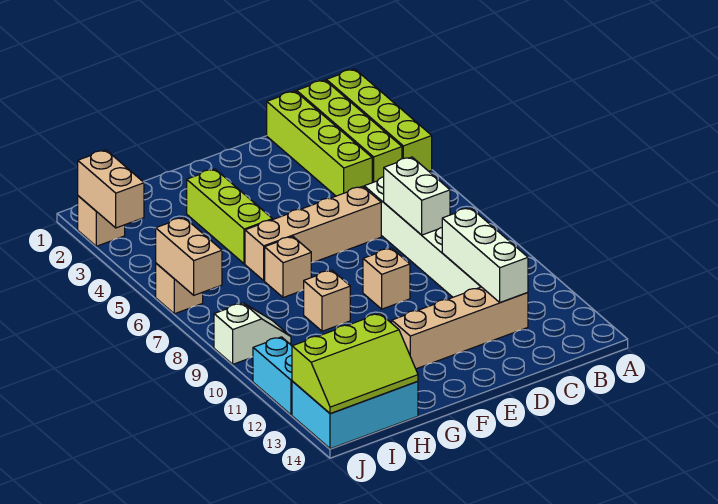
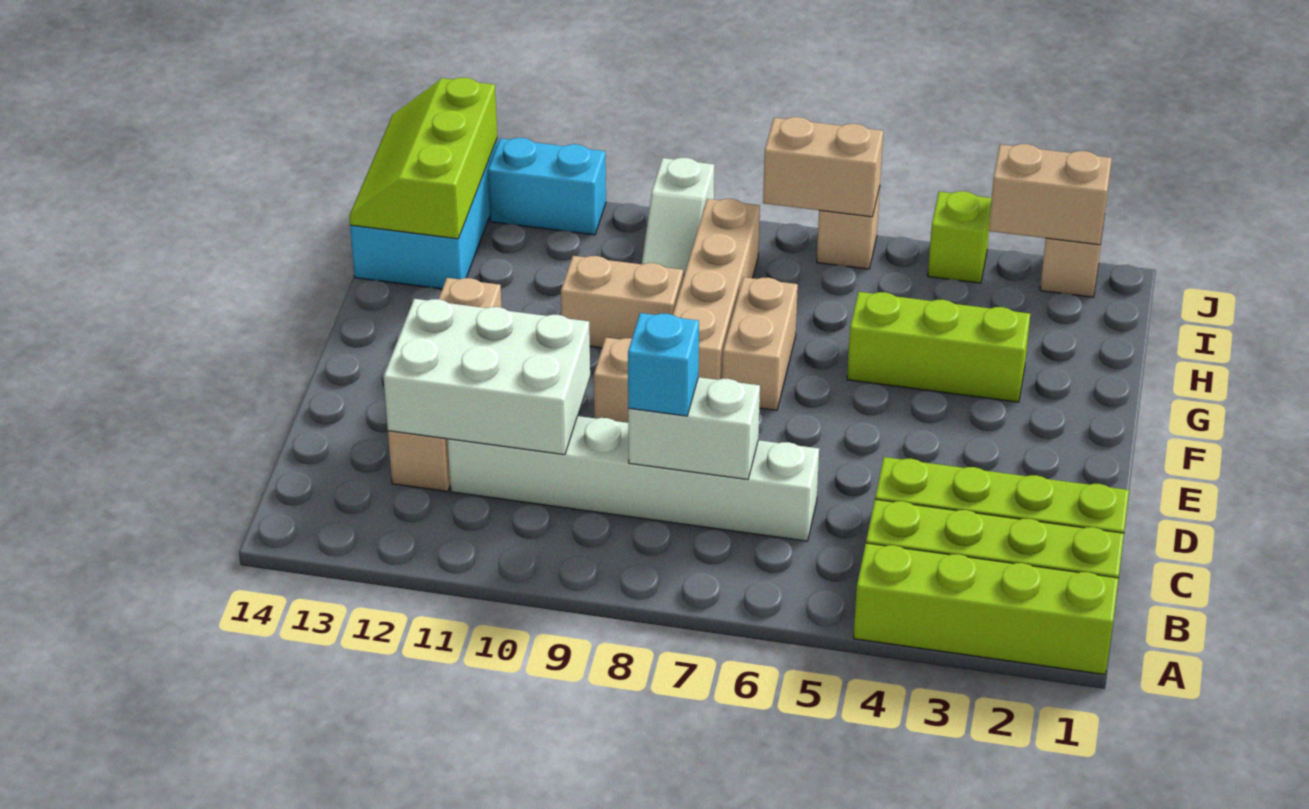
none -> cyan brick C8 level 3
white brick C10:C12 level 2 -> white brick C10:D12 level 2
tan brick D6:G6 level 1 -> tan brick F8:I8 level 1
tan brick G7 level 1 -> tan brick F7:G7 level 1
tan brick G9 level 1 -> tan brick G9:G10 level 1
none -> lime brick J4 level 1

